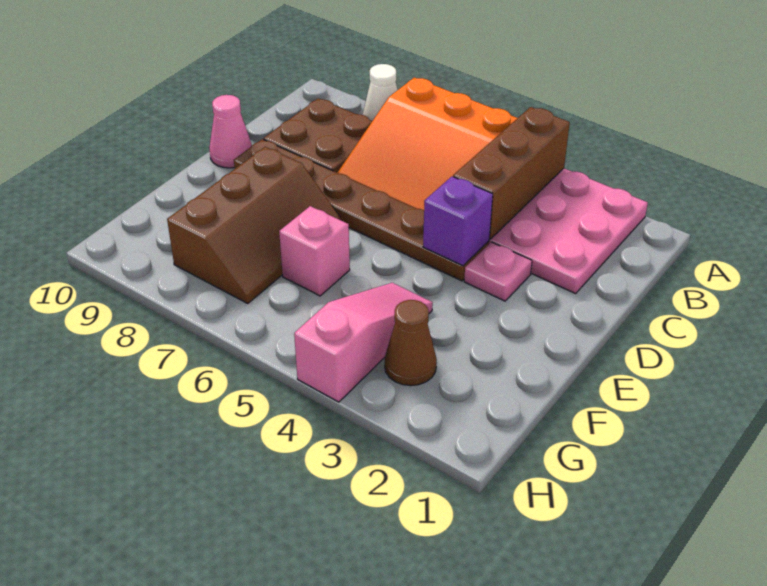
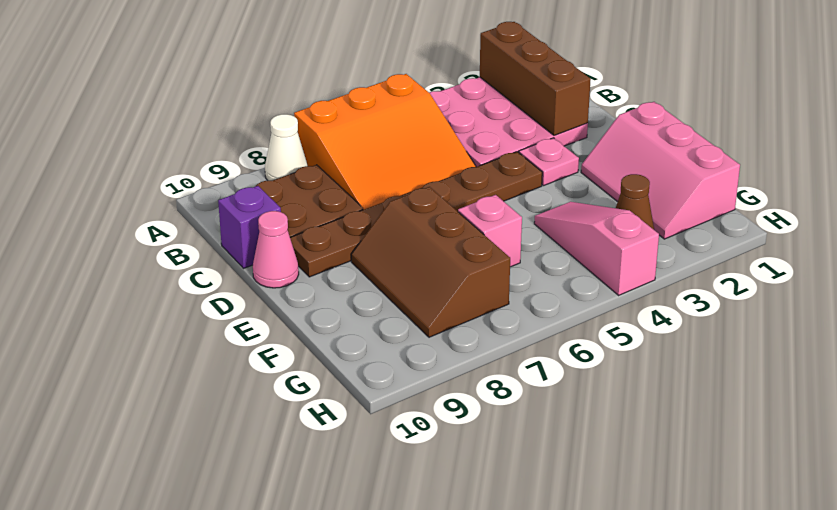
brown brick A4:C4 level 2 -> brown brick A2:C2 level 2
purple brick D4 level 2 -> purple brick C10 level 1
none -> pink slope E1:G2 level 1 top 1
brown slope E7:G8 level 1 top 8 -> brown slope E7:G8 level 1 top 7

